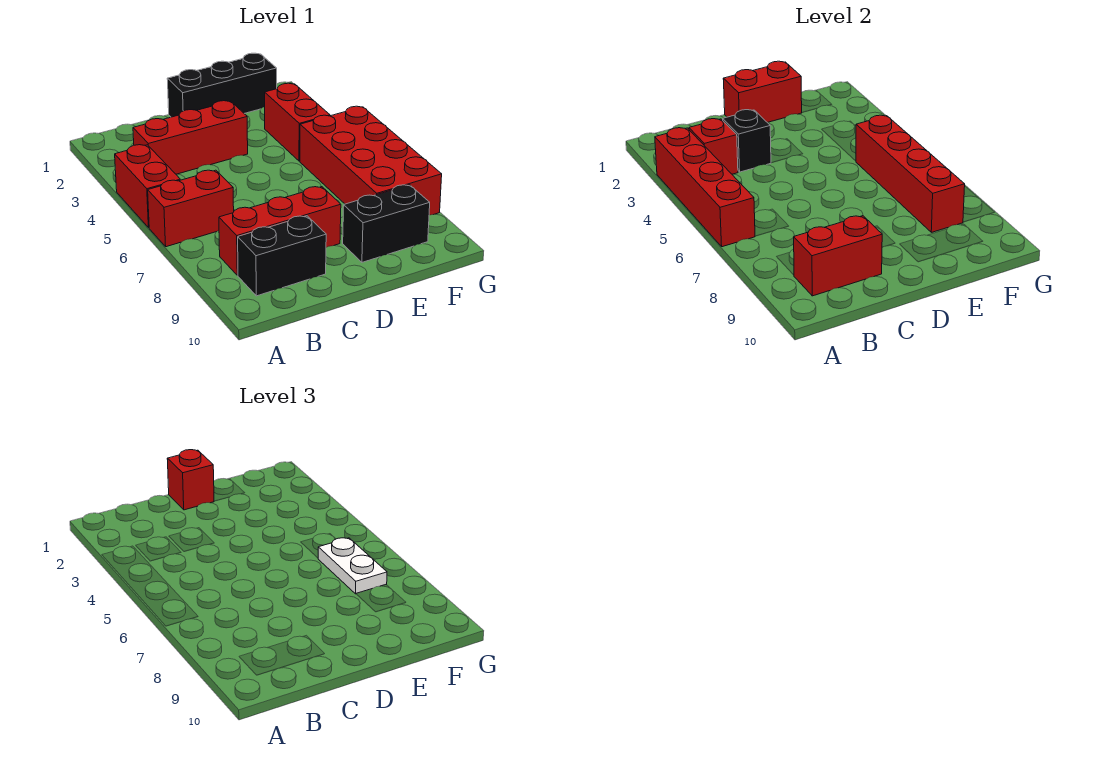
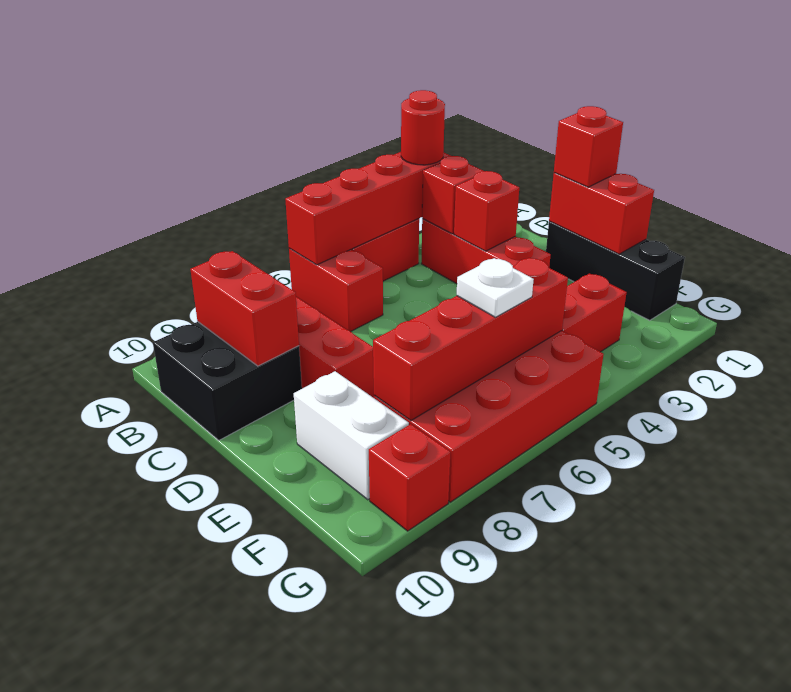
none -> red round brick A3 level 3
black brick B9:C9 level 1 -> black brick B9:C10 level 1
black brick C3 level 2 -> red brick C3 level 2
black brick E9:F9 level 1 -> white brick E9:F9 level 1
white plate F6:F7 level 3 -> white plate F6 level 3
none -> red brick G9 level 1

